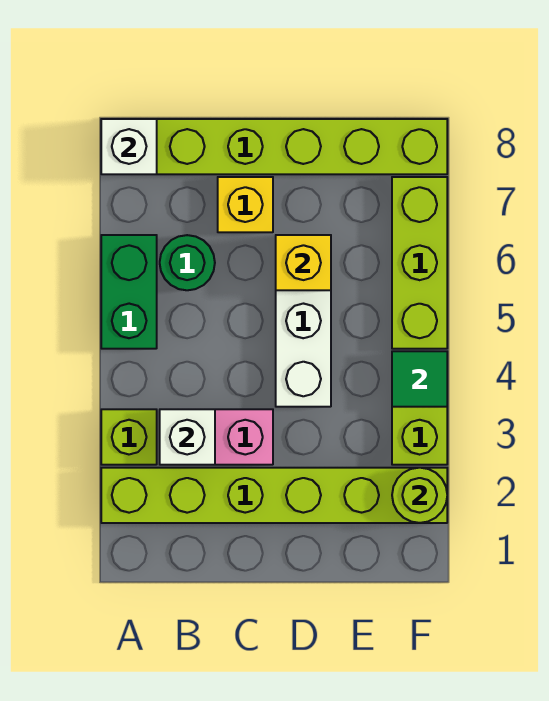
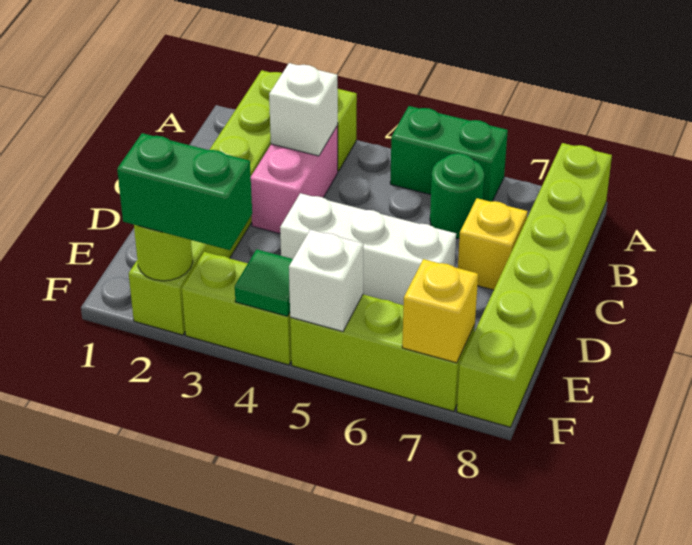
white brick A8 level 2 -> white brick F5 level 2
yellow brick D6 level 2 -> yellow brick F7 level 2
none -> green brick F2:F3 level 3

